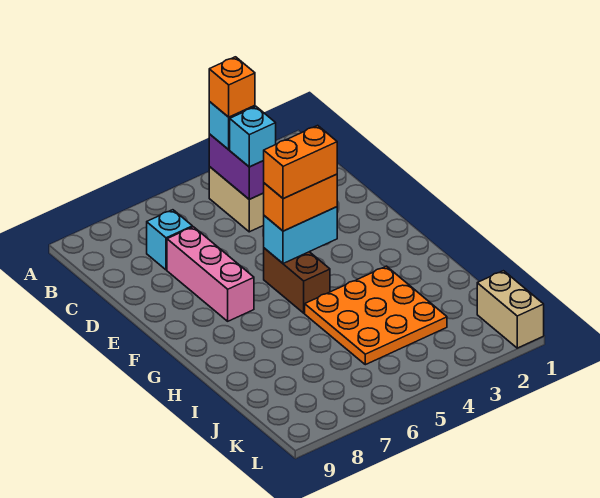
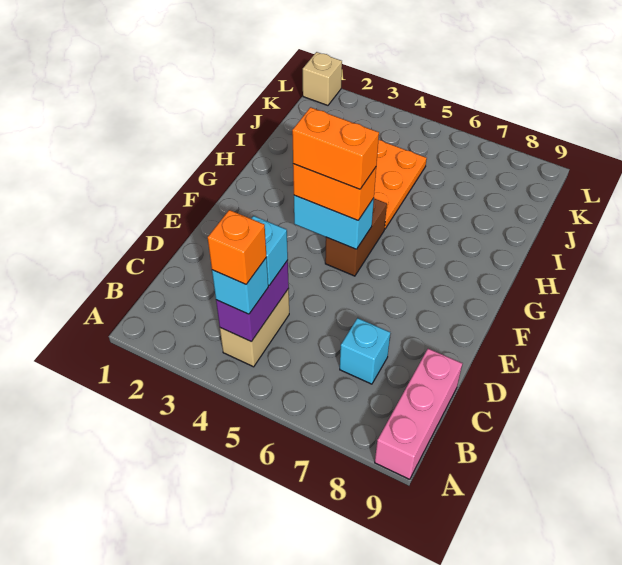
pink brick D7:F7 level 1 -> pink brick A9:C9 level 1
tan brick K1:L1 level 1 -> tan brick L1 level 1

